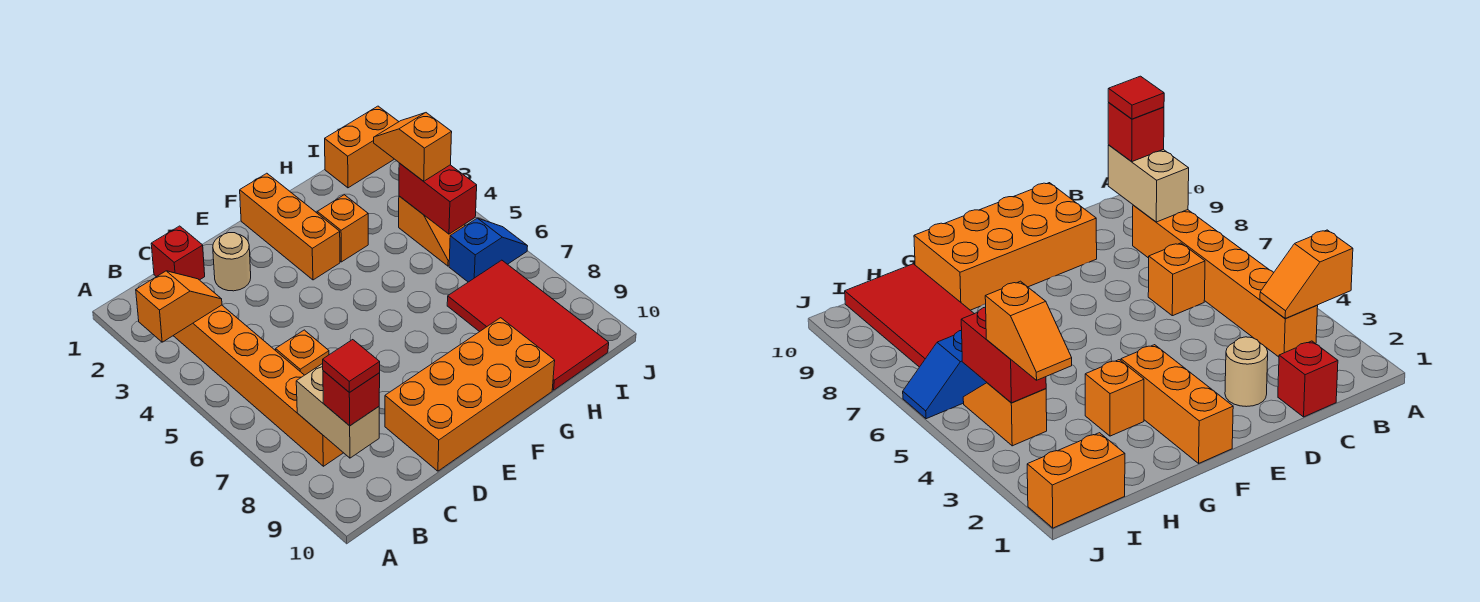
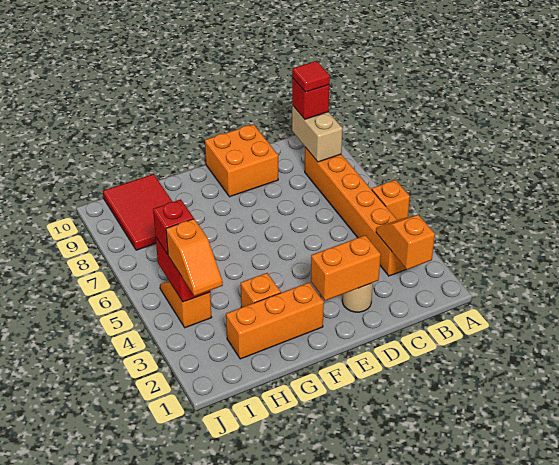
orange slope A3:B3 level 2 top A -> orange slope B2:B3 level 2 top 2
red brick C1 level 1 -> red brick I5 level 3
orange brick C6 level 1 -> orange brick A5 level 1
orange brick D9:G10 level 1 -> orange brick D9:E10 level 1
orange brick F1:F3 level 1 -> orange brick F2:H2 level 1
red tile H7:I10 level 1 -> red tile H8:I10 level 1
orange brick I1:J1 level 1 -> orange brick D2:E2 level 2
blue slope I6:J6 level 1 top I -> none

